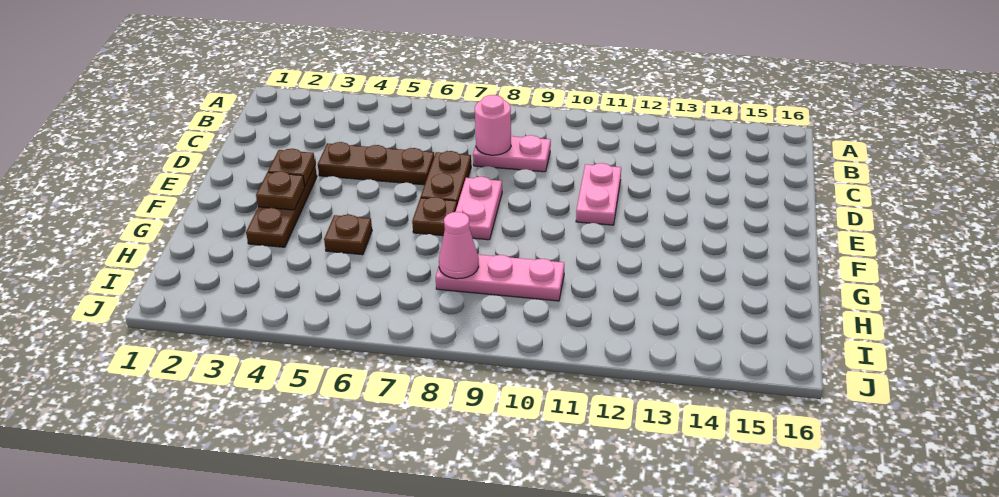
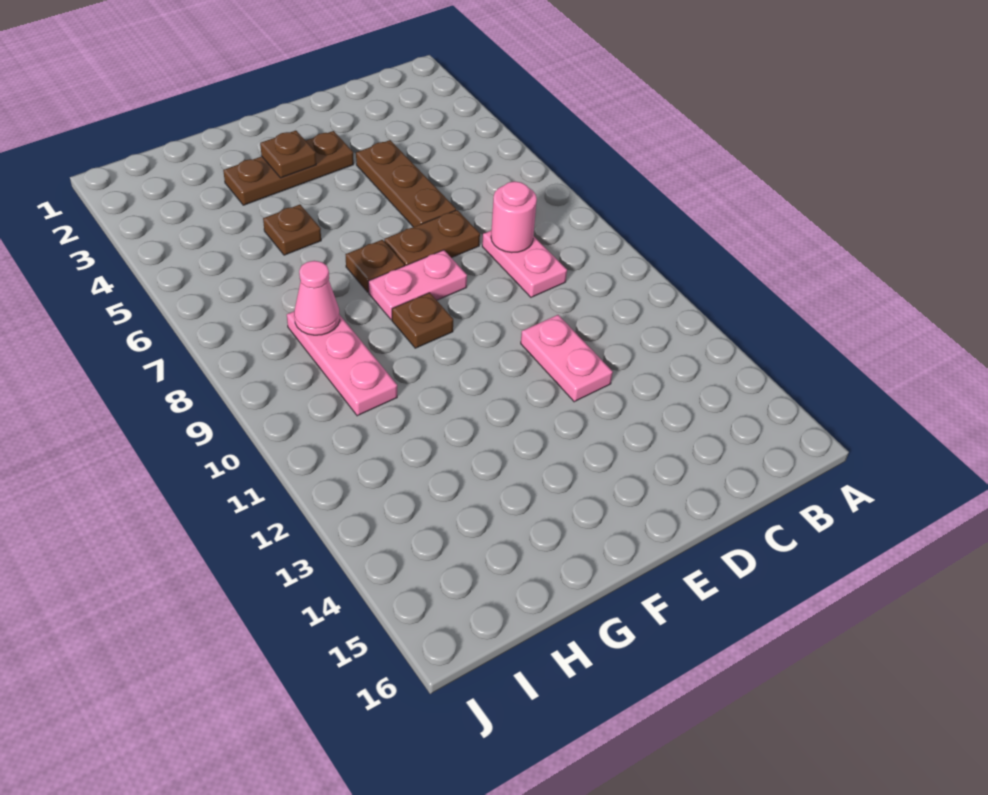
pink plate D11:E11 level 1 -> pink plate D11:D12 level 1
brown plate E3 level 2 -> brown plate F9 level 1

